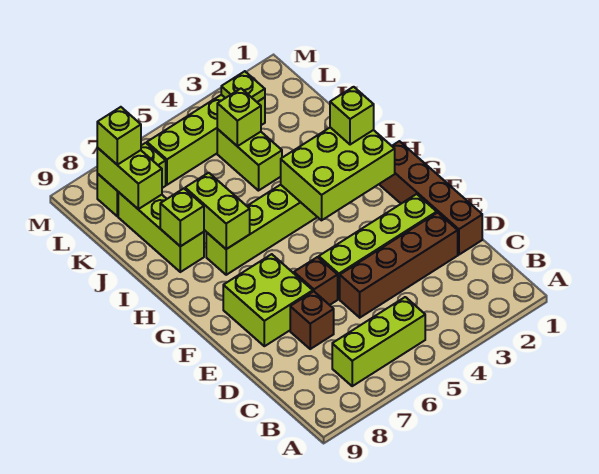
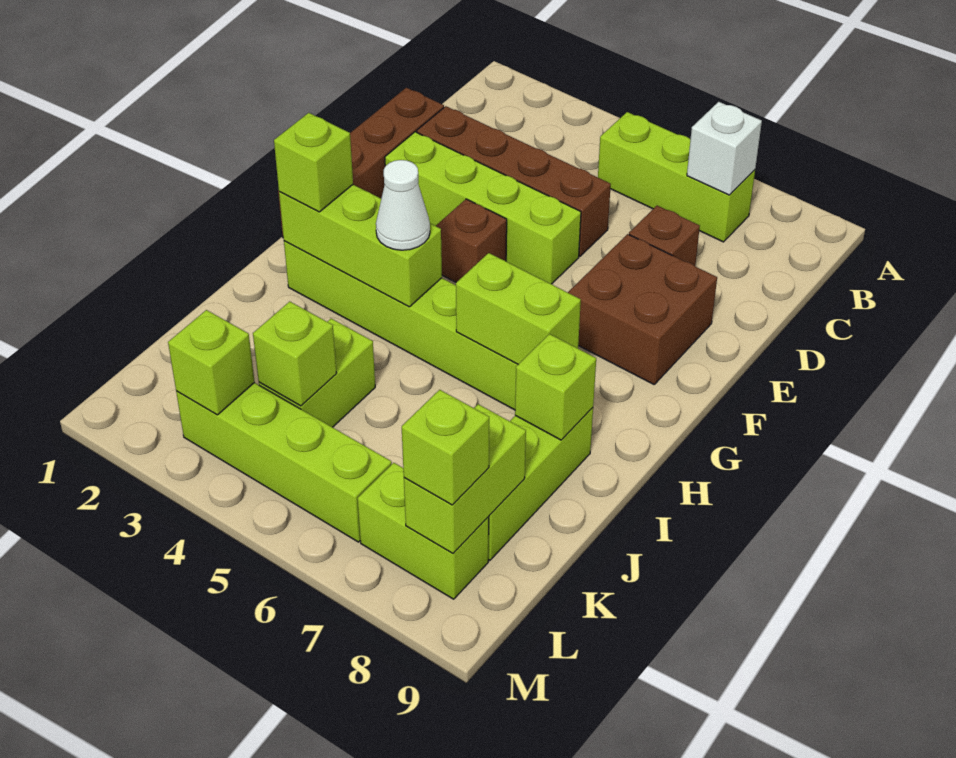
none -> white brick B7 level 2
brown brick E6 level 1 -> brown brick F4 level 1
lime brick E7:F8 level 1 -> brown brick E7:F8 level 1
lime brick G2:H4 level 2 -> lime brick H2:H4 level 2
none -> white cone H4 level 3
lime brick H7:I7 level 2 -> lime brick H6:H7 level 2
lime plate L3 level 2 -> lime brick L3 level 2

